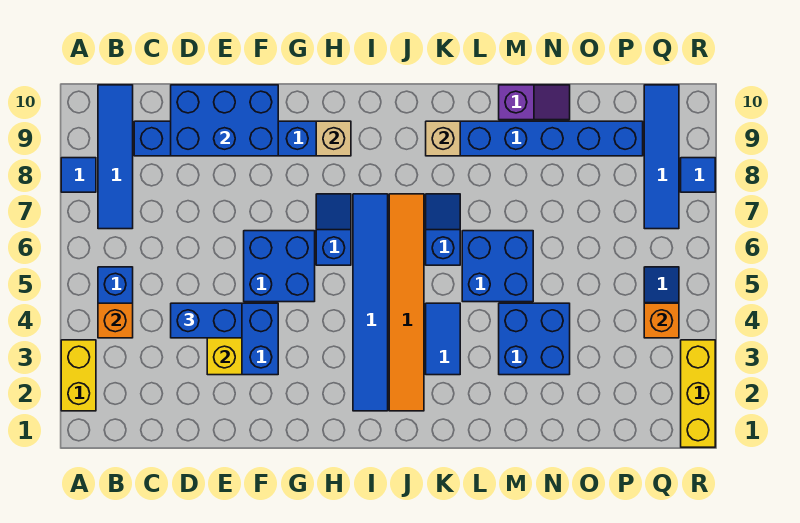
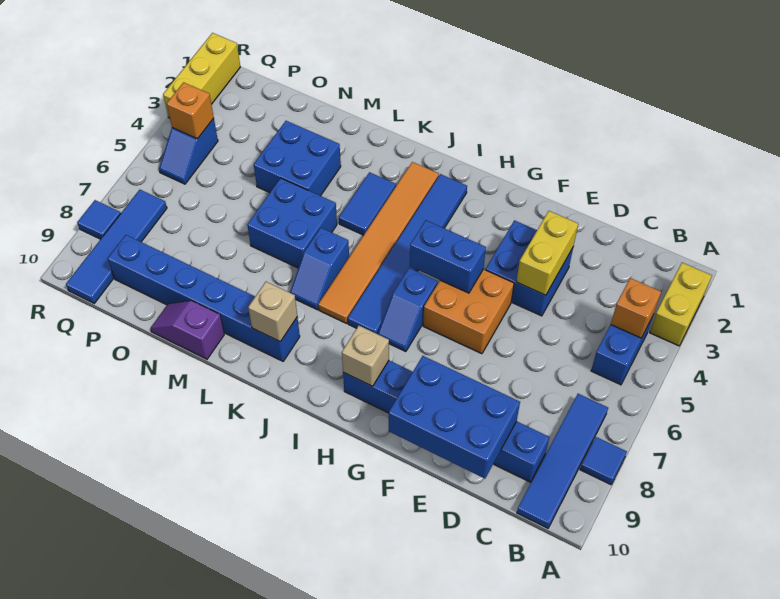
blue brick D4:E4 level 3 -> blue brick G5:H5 level 2
blue brick F5:G6 level 1 -> orange brick F5:G6 level 1

